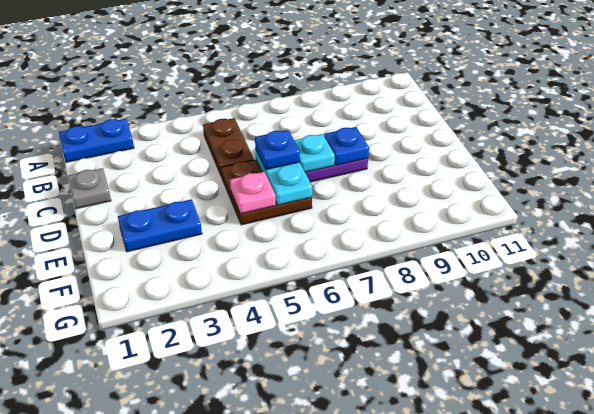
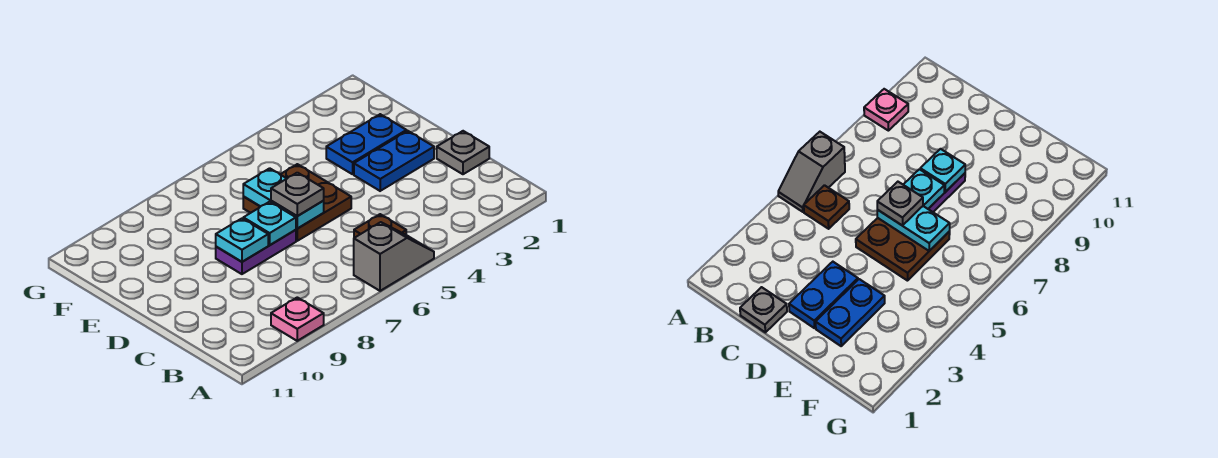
blue plate A1:A2 level 1 -> blue plate D2:D3 level 1
none -> grey slope A5:A6 level 1 top 6
brown plate B5:C5 level 1 -> brown plate B5 level 1
blue plate D6 level 3 -> grey plate D6 level 3
blue plate D8 level 2 -> cyan plate D8 level 2
pink plate E5 level 2 -> pink plate A9 level 1

